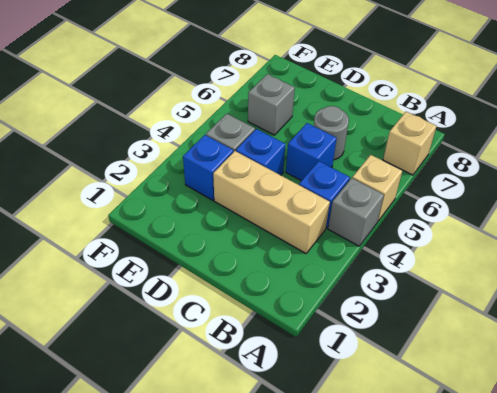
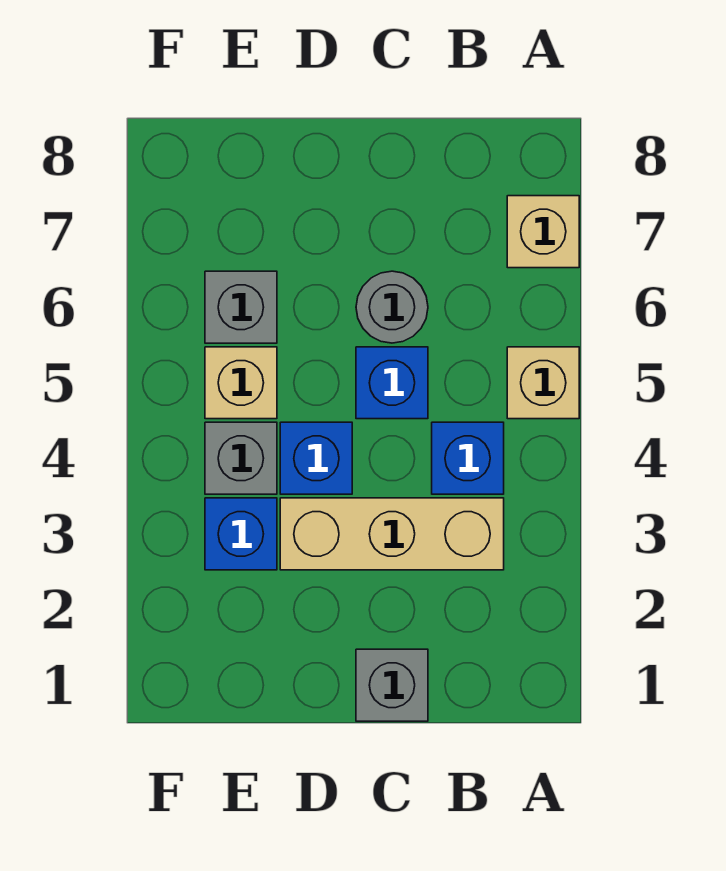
grey brick A4 level 1 -> grey brick C1 level 1
none -> tan brick E5 level 1

